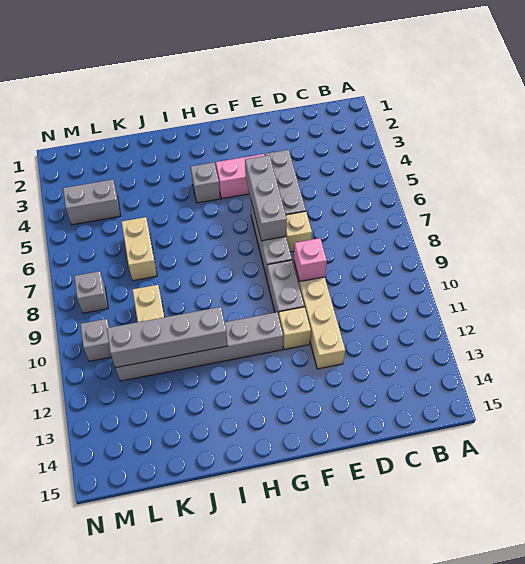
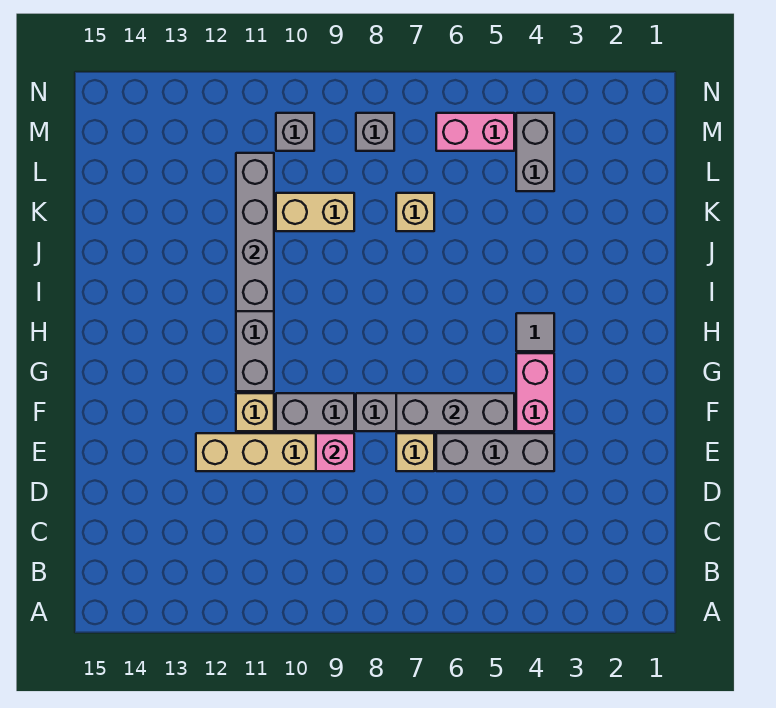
grey brick H4 level 1 -> grey tile H4 level 1
tan brick K6:K7 level 1 -> tan brick K7 level 1
none -> pink brick M5:M6 level 1

